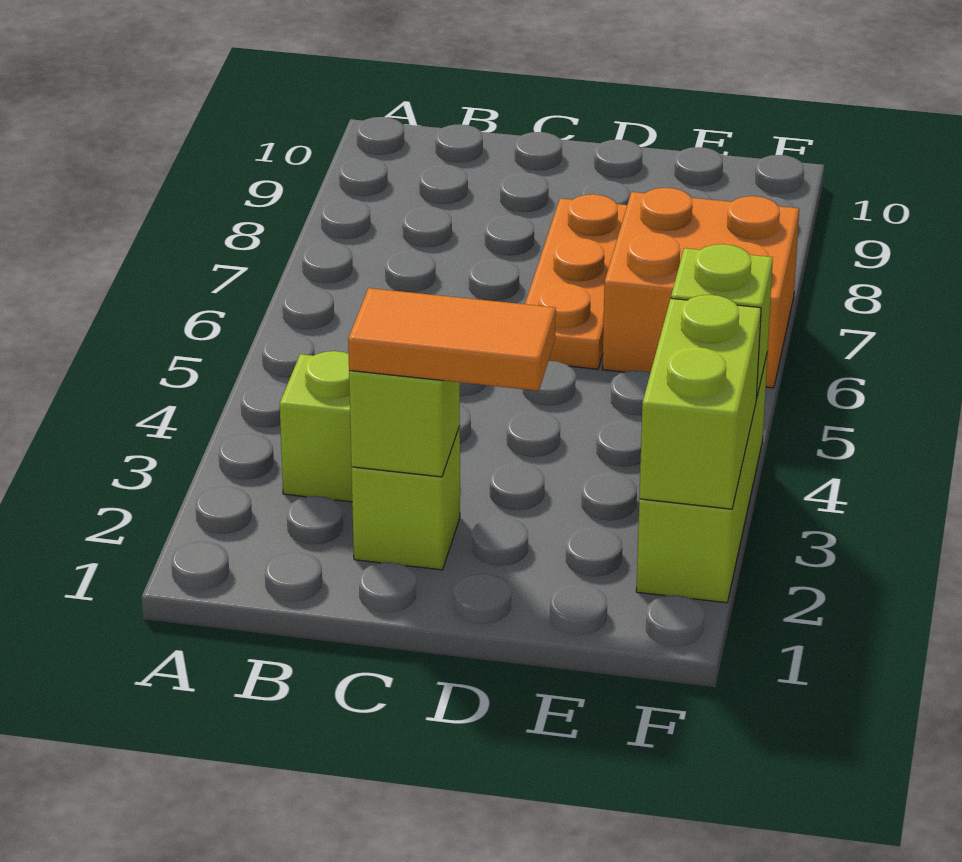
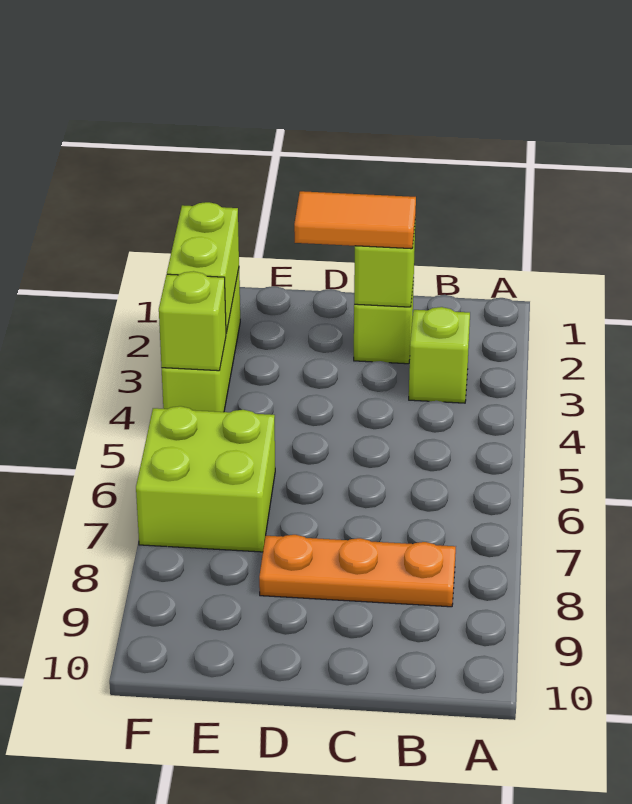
orange plate D6:D8 level 1 -> orange plate B8:D8 level 1
orange brick E6:F7 level 1 -> lime brick E6:F7 level 1

